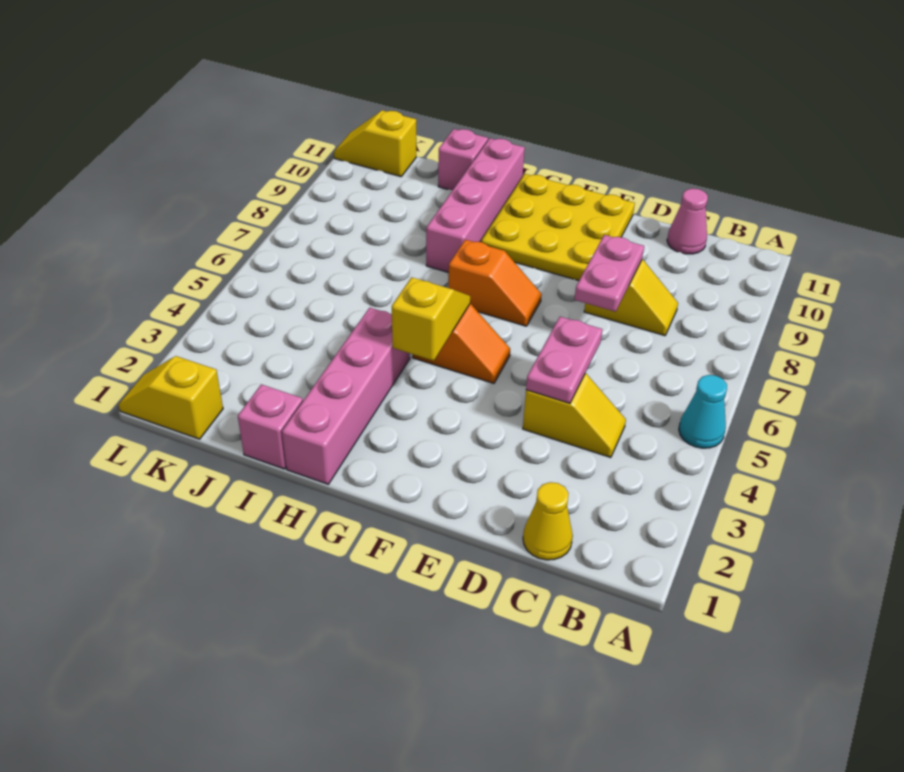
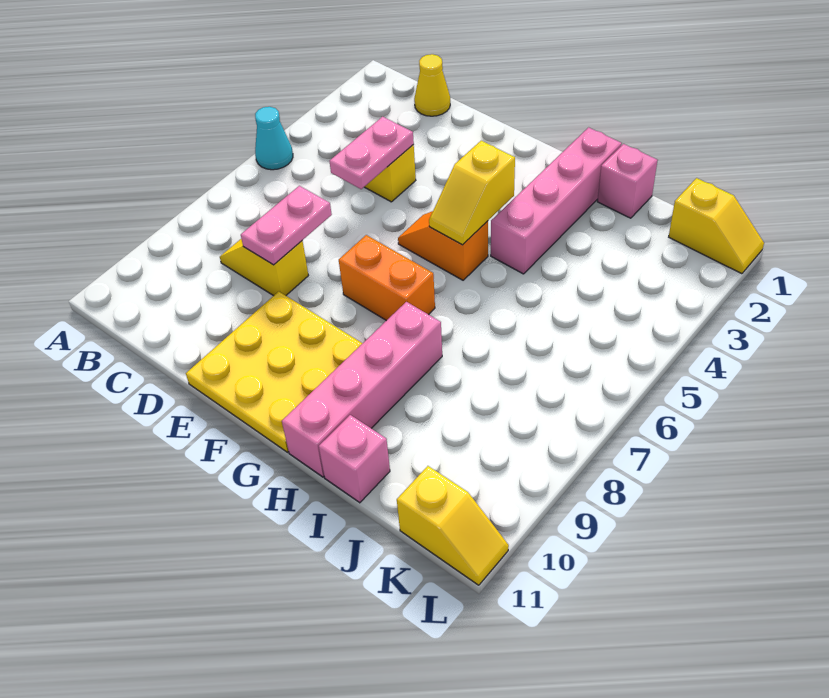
pink cone C11 level 1 -> none
orange slope F7:G7 level 1 top G -> orange brick F7:G7 level 1

